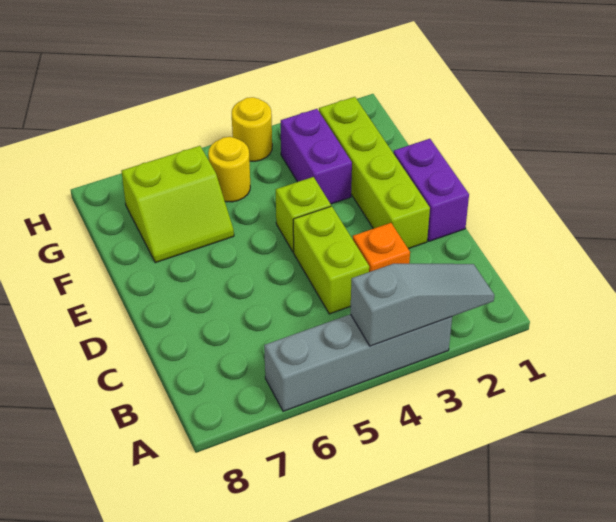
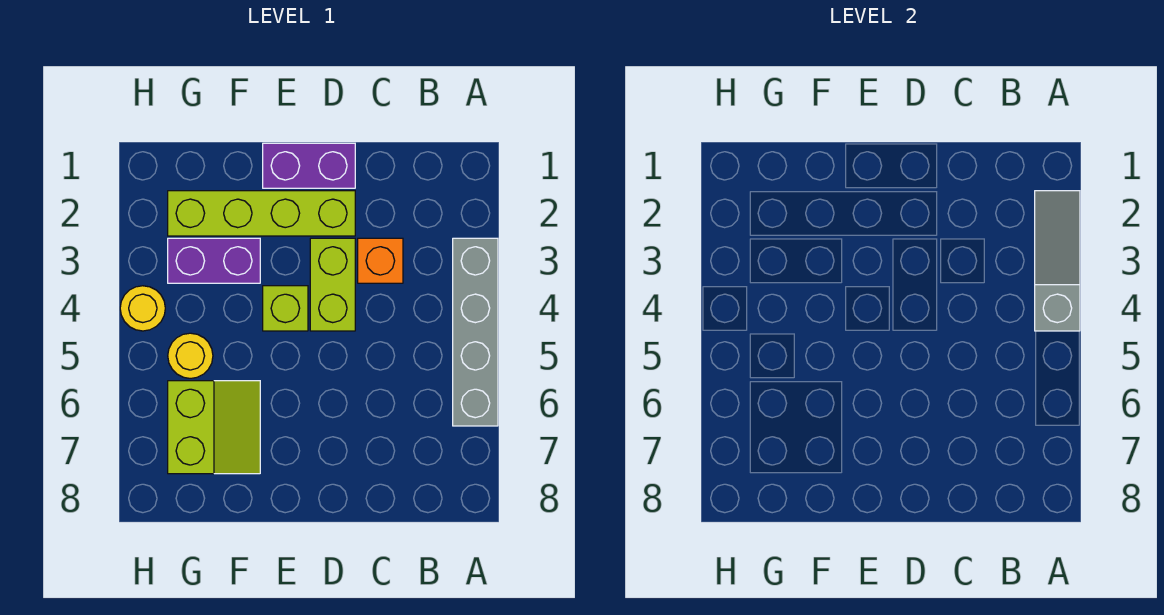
lime brick C4:D4 level 1 -> lime brick D3:D4 level 1

